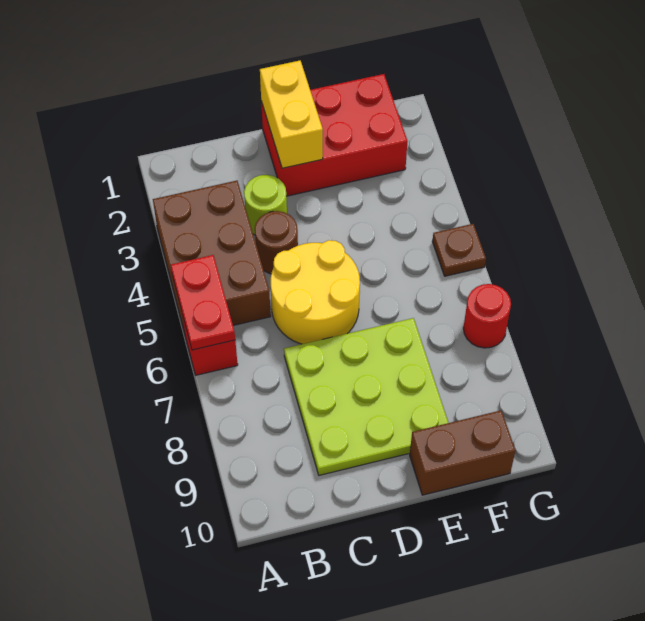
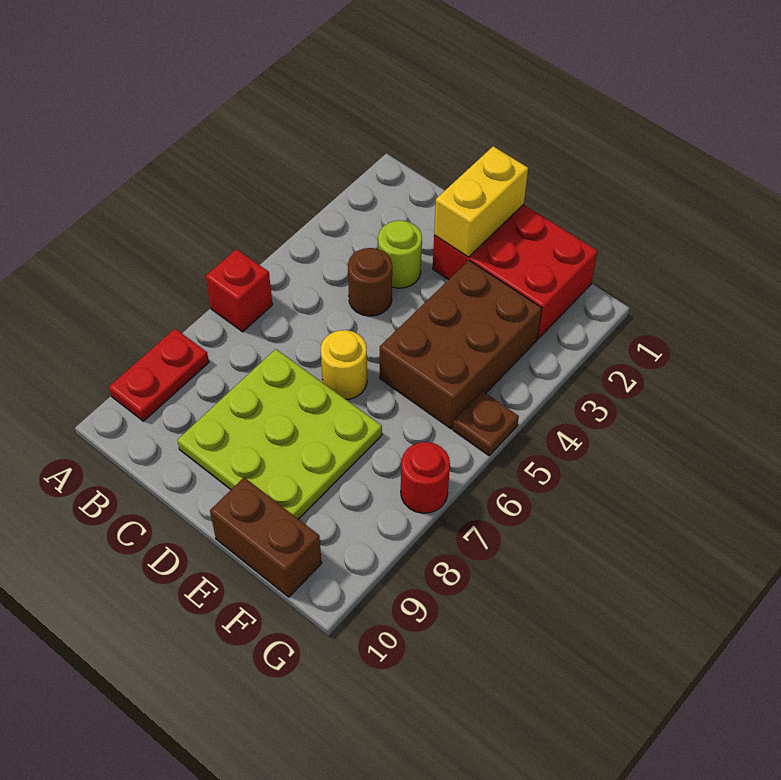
brown brick A3:B5 level 1 -> brown brick E3:F5 level 1
red plate A5:A6 level 2 -> red plate A8:A9 level 1
yellow round brick C5:D6 level 1 -> yellow round brick D6 level 1

